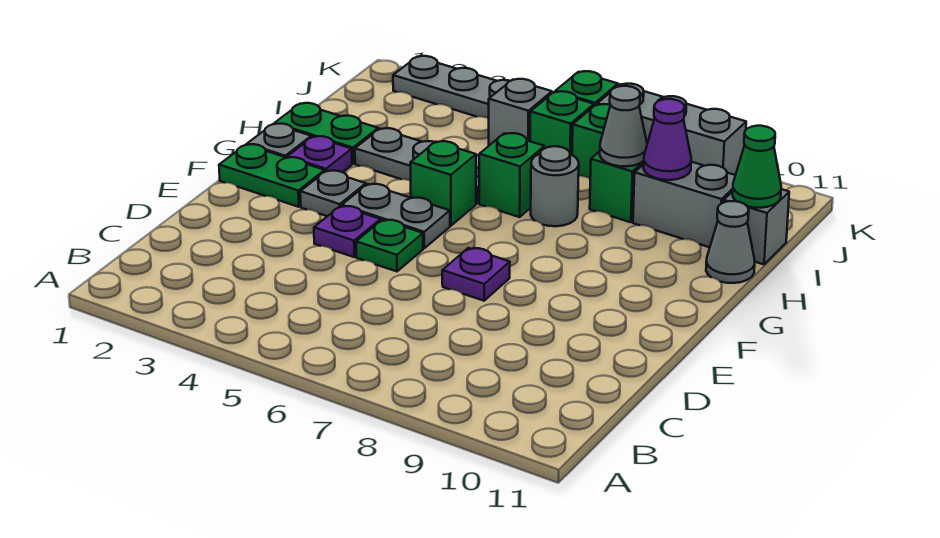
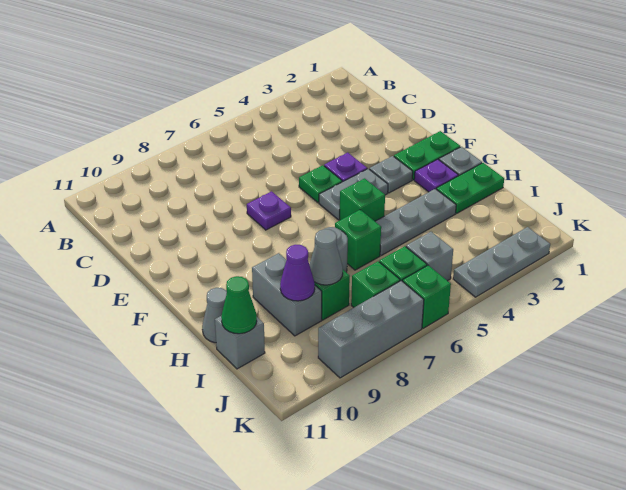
grey brick I9:I10 level 1 -> grey brick H9:I9 level 1

